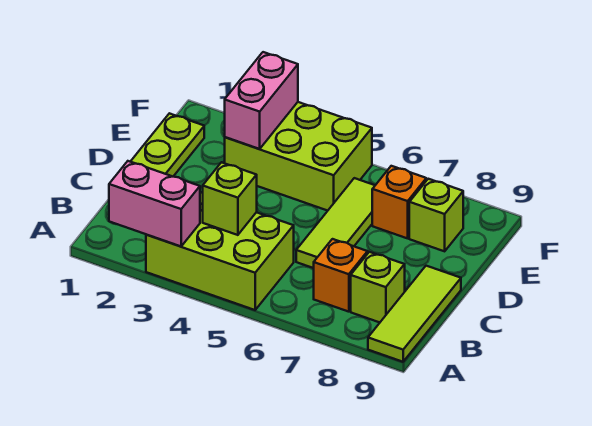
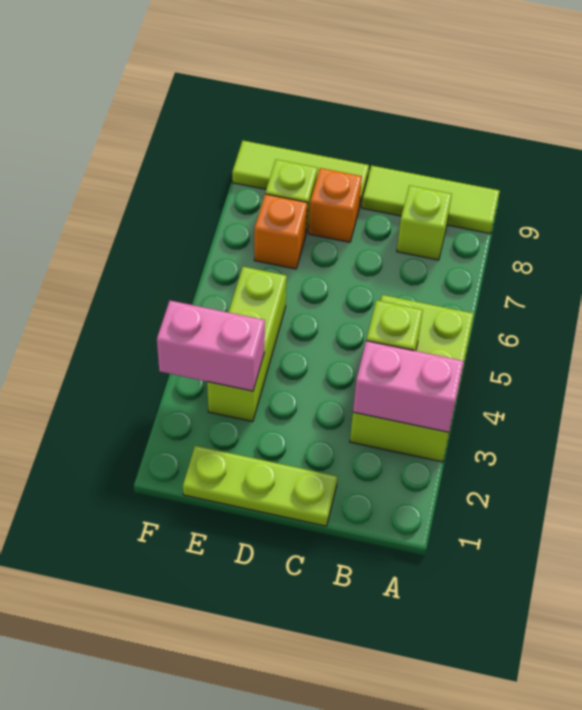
pink brick A2:A3 level 2 -> pink brick A3:B3 level 2
orange brick B7 level 1 -> orange brick D8 level 1
lime tile C6:E6 level 1 -> lime tile D9:F9 level 1
lime brick E3:F5 level 1 -> lime brick E3:E5 level 1

